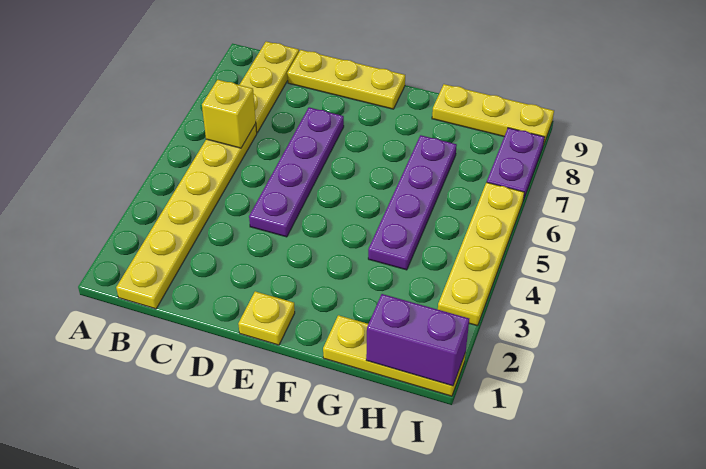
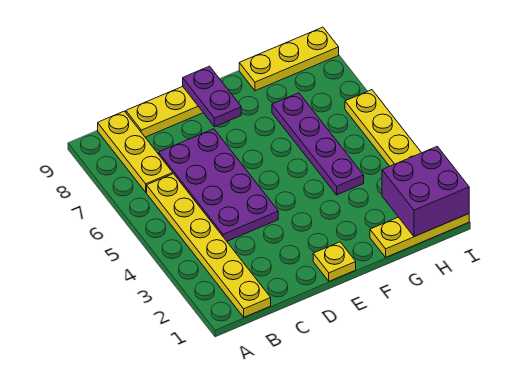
yellow brick B6 level 2 -> none
purple plate D4:D7 level 1 -> purple plate C4:D7 level 1
purple brick H1:I1 level 2 -> purple brick H1:I2 level 2
purple plate I7:I8 level 1 -> purple plate E8:E9 level 2

